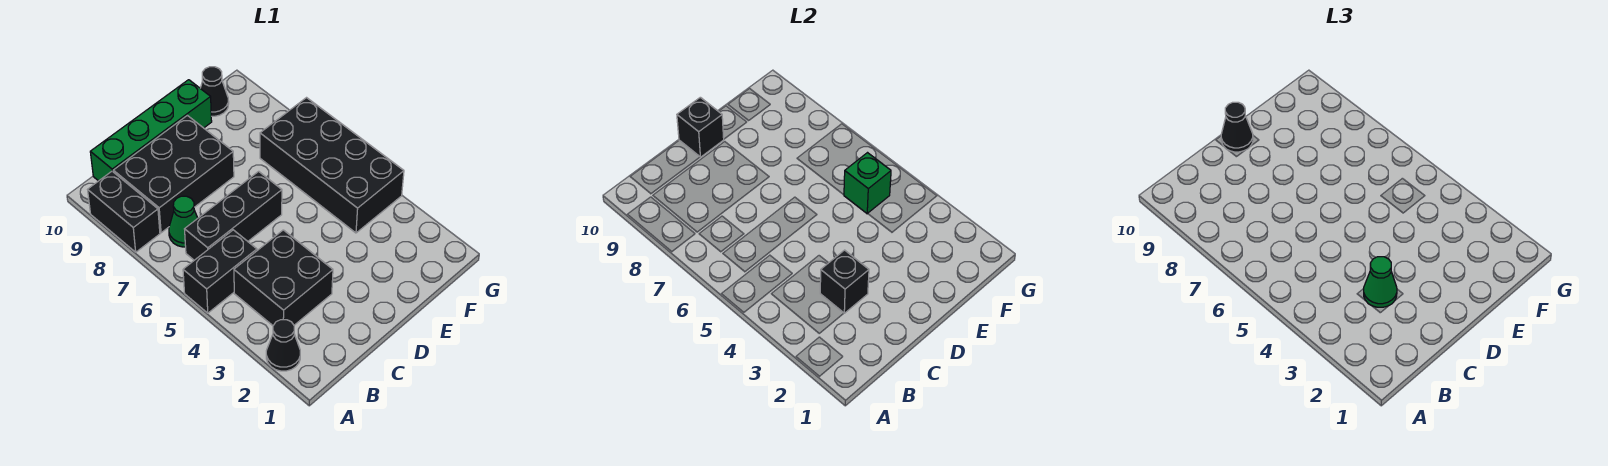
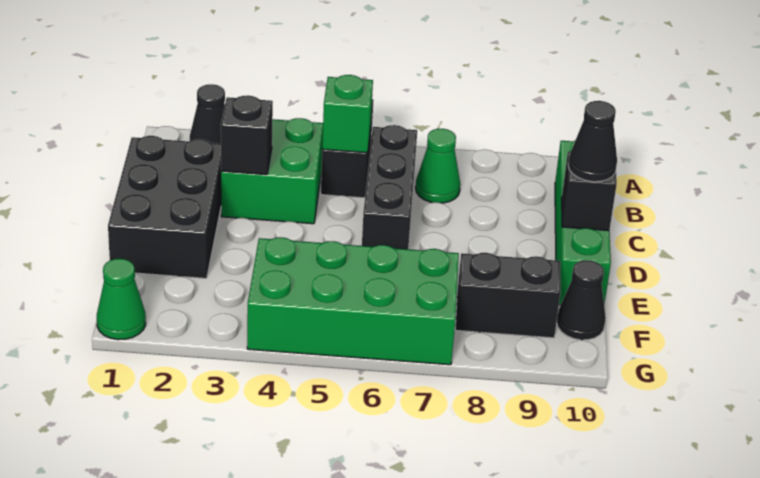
black brick A8:A9 level 1 -> black brick F8:F9 level 1
black brick B3:C4 level 1 -> green brick B3:C4 level 1
black brick B8:D9 level 1 -> black brick C1:E2 level 1
green cone C3 level 3 -> green cone G1 level 1
black brick F4:G7 level 1 -> green brick F4:G7 level 1
green brick F5 level 2 -> green brick B5 level 2

